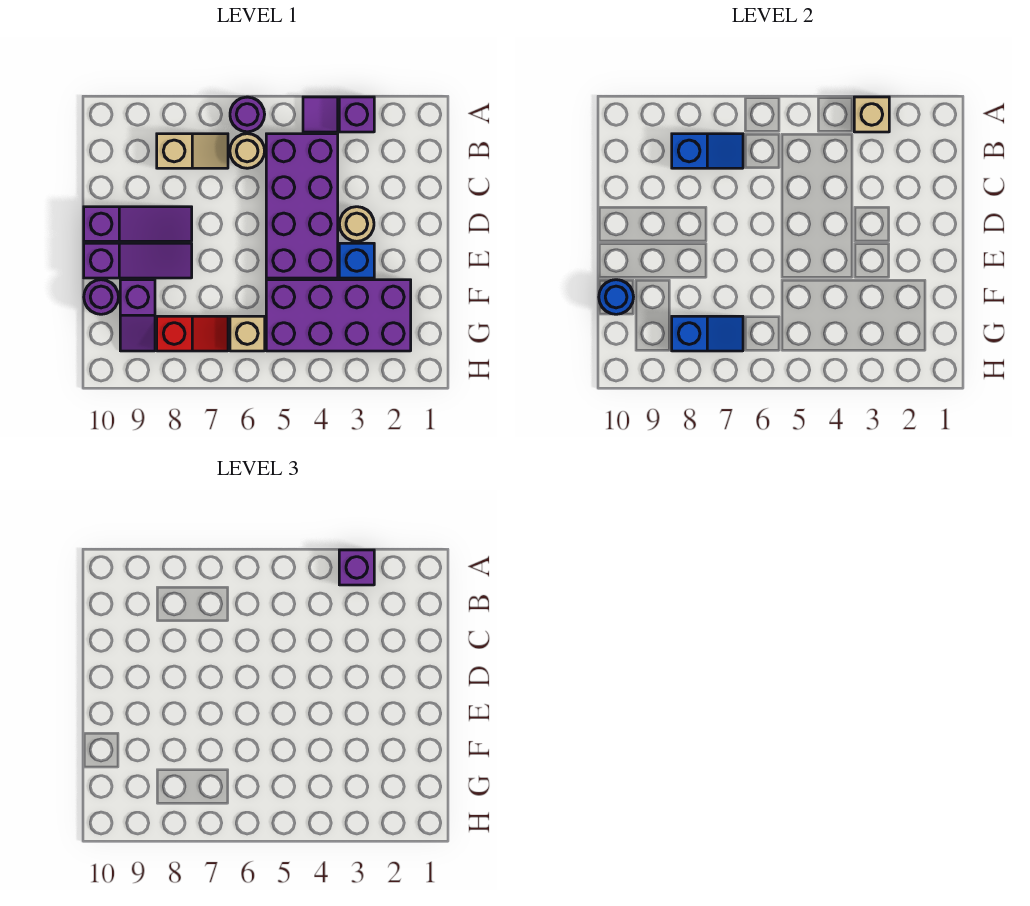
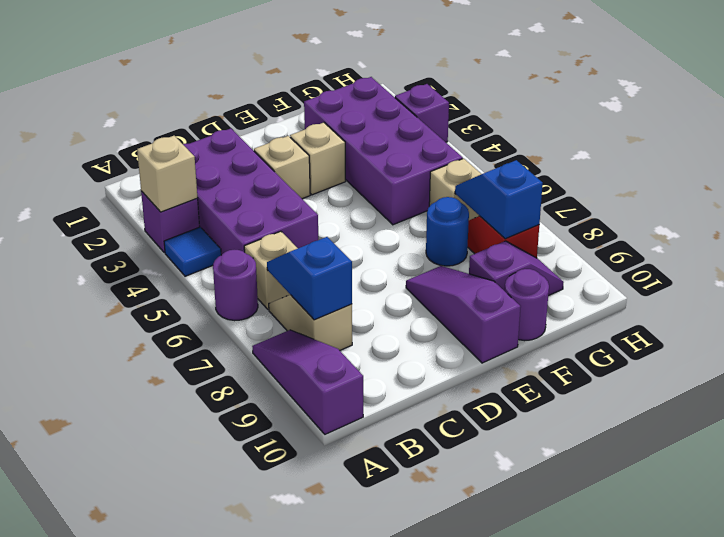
purple brick A3 level 3 -> purple brick H3 level 1
purple tile A4 level 1 -> blue tile A4 level 1
purple brick B4:E5 level 1 -> purple brick B2:C5 level 1
tan round brick B6 level 1 -> tan brick B6 level 1
tan round brick D3 level 1 -> tan brick D3 level 1
purple slope D8:D10 level 1 top 10 -> purple slope A8:A10 level 1 top 10
blue brick E3 level 1 -> tan brick E3 level 1
blue round brick F10 level 2 -> blue round brick F7 level 1

